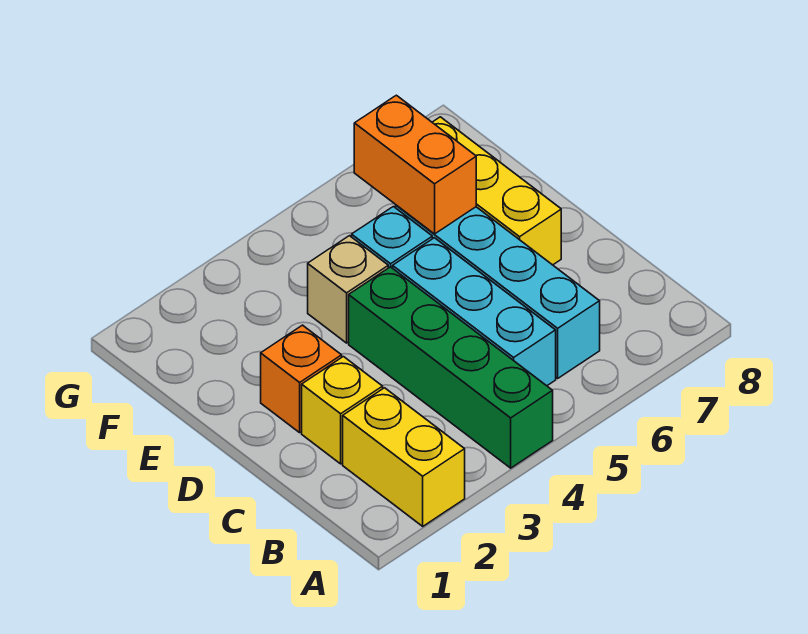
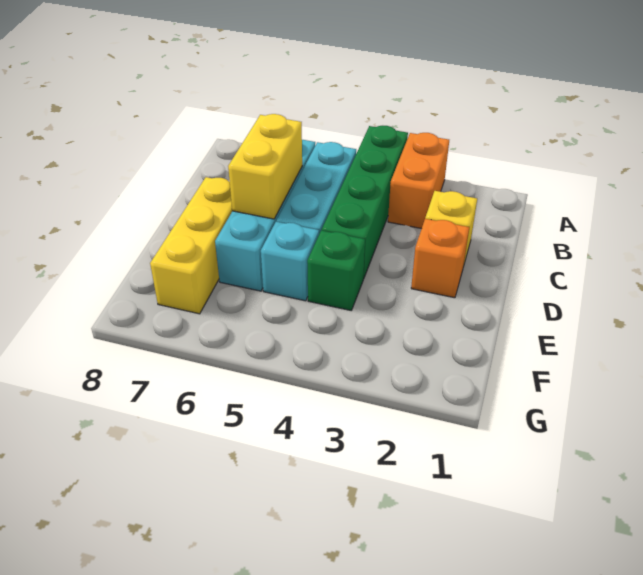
yellow brick A2:B2 level 1 -> yellow brick C6:D6 level 2
tan brick E4 level 1 -> green brick E4 level 1
orange brick E6:F6 level 2 -> orange brick A3:B3 level 1

